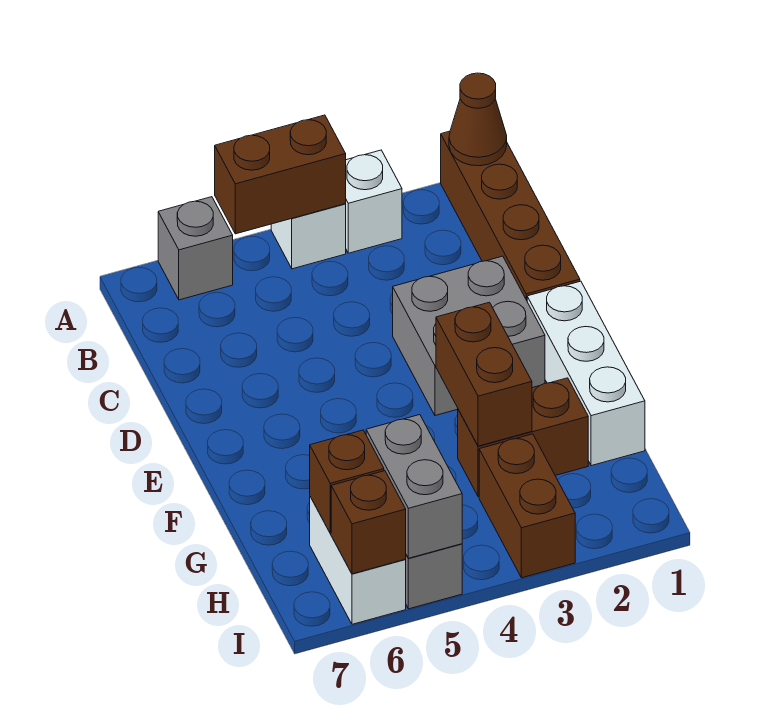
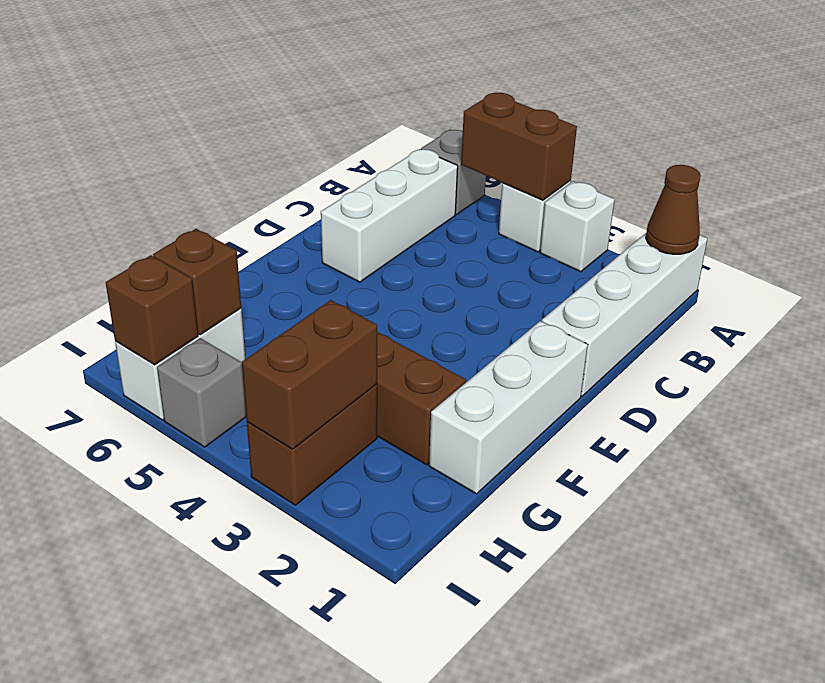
brown brick A1:D1 level 1 -> white brick A1:D1 level 1
none -> white brick B6:D6 level 1
grey brick D2:E3 level 1 -> none
brown brick F3:G3 level 2 -> brown brick H3:I3 level 2
grey brick H5:I5 level 2 -> none

